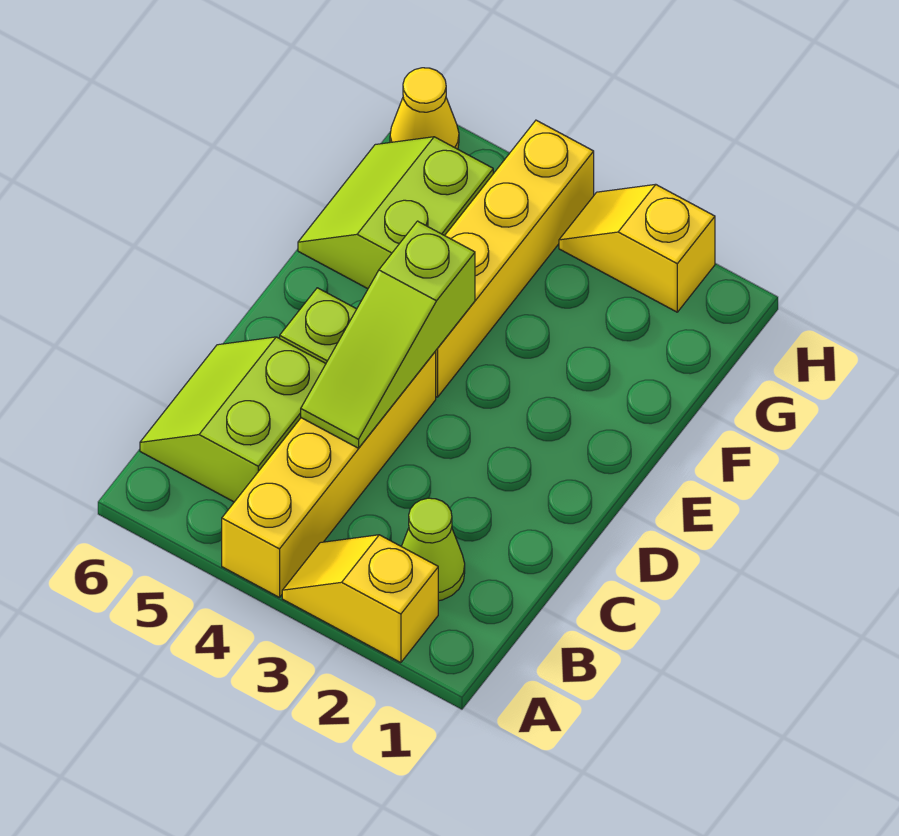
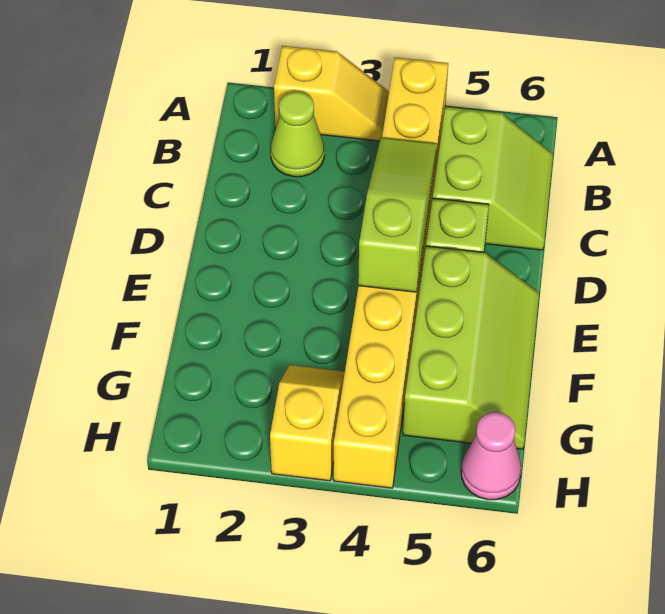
lime slope F5:G6 level 1 top 5 -> lime slope E5:G6 level 1 top 5
yellow slope H2:H3 level 1 top 2 -> yellow slope G3:H3 level 1 top H
yellow cone H6 level 1 -> pink cone H6 level 1

